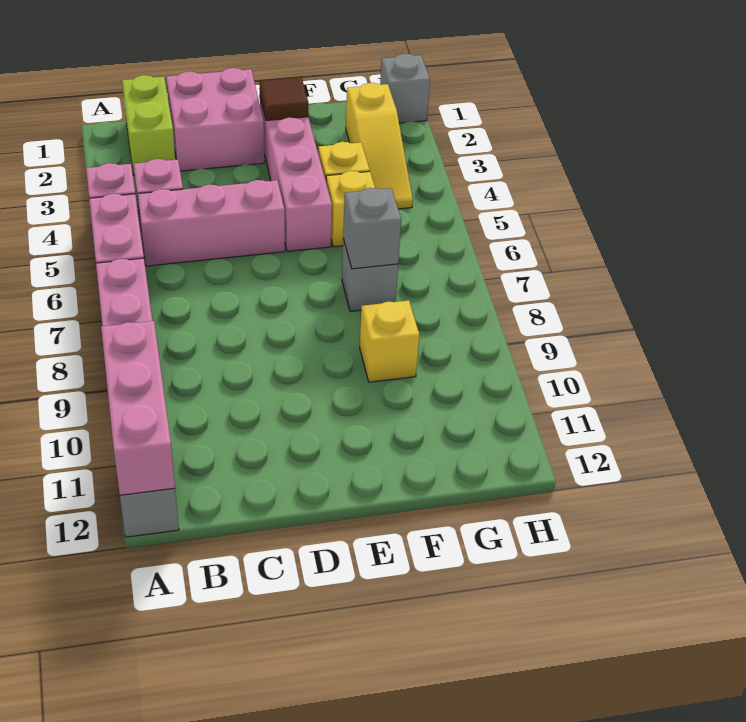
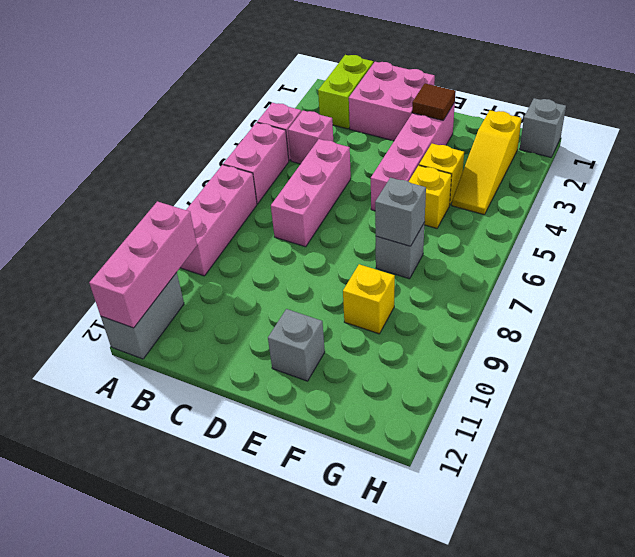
pink brick B5:D5 level 1 -> pink brick C5:C7 level 1
none -> grey brick E11 level 1

